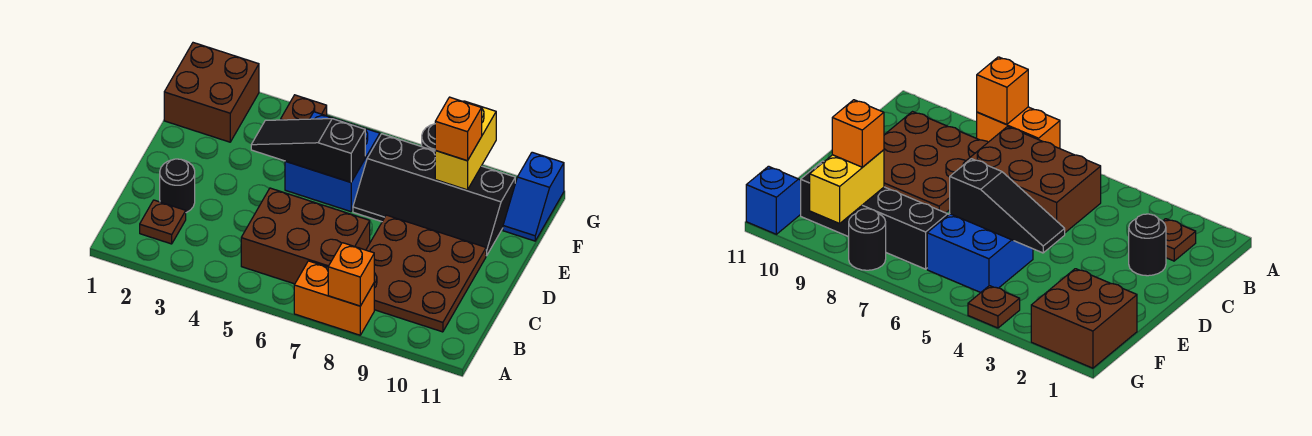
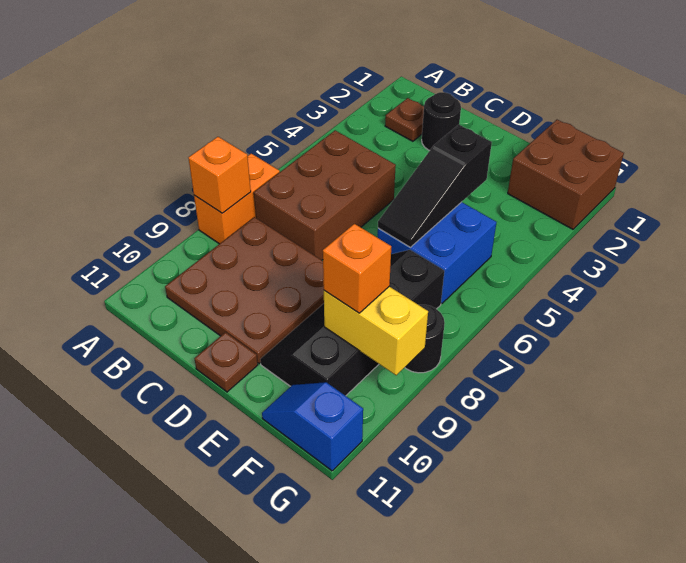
black slope E4:E6 level 2 top 6 -> black slope E4:E6 level 2 top 4
brown plate G4 level 1 -> brown plate D11 level 1

